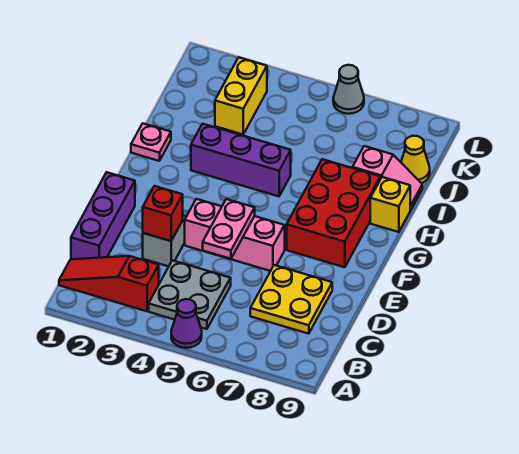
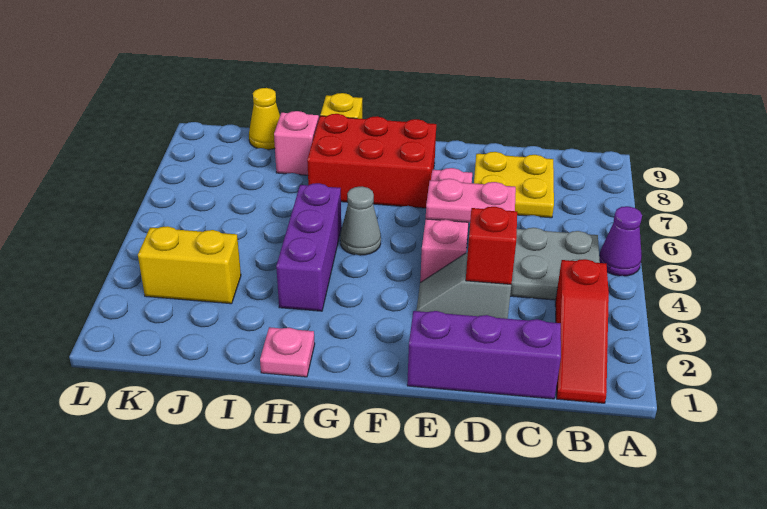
grey cone L6 level 1 -> grey cone G5 level 1

